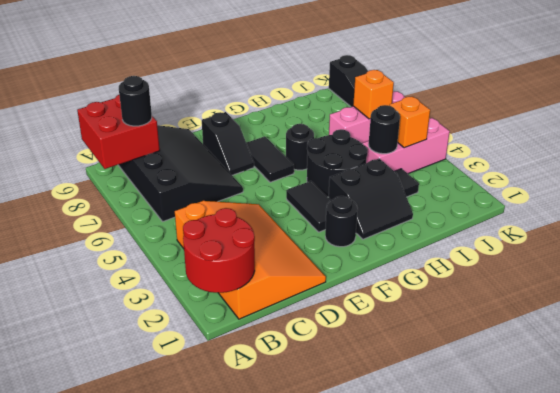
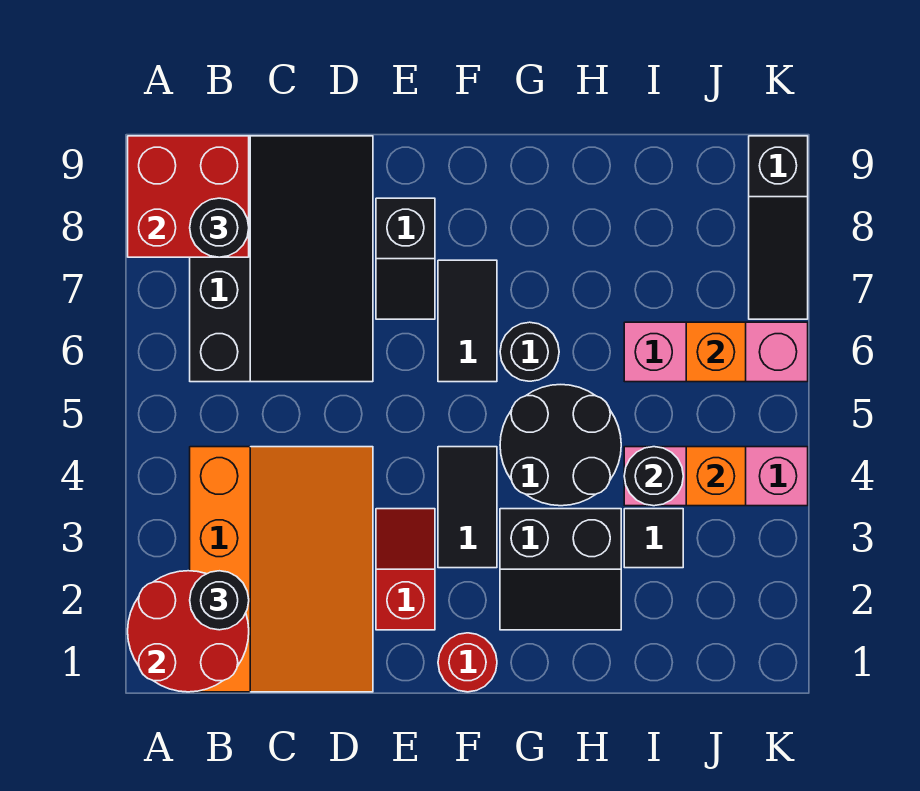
none -> red slope E2:E3 level 1 top 2
none -> red round brick F1 level 1
black round brick F2 level 1 -> black round brick B2 level 3

